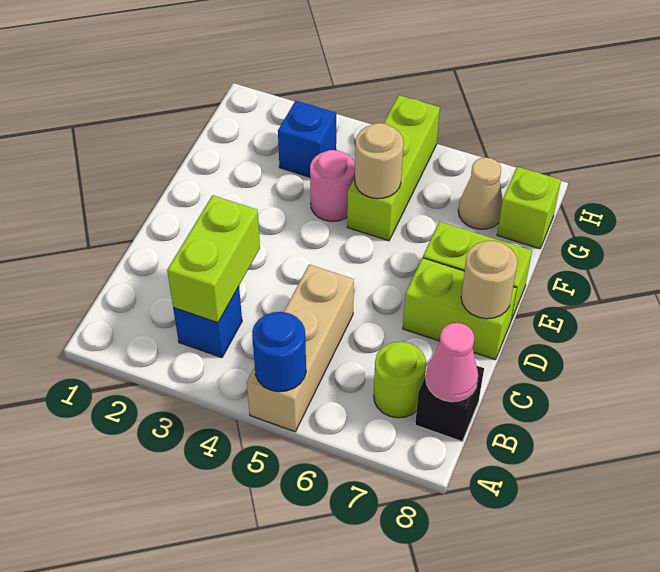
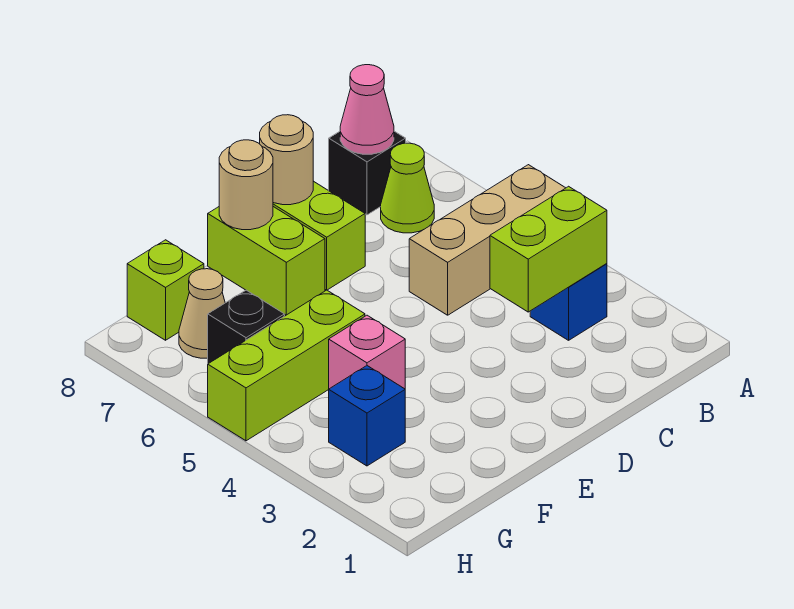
blue round brick A5 level 2 -> none
lime round brick B7 level 1 -> lime cone B7 level 1
pink round brick F4 level 1 -> pink brick F4 level 1
tan round brick F5 level 2 -> tan round brick E8 level 2
none -> black brick G6 level 1

